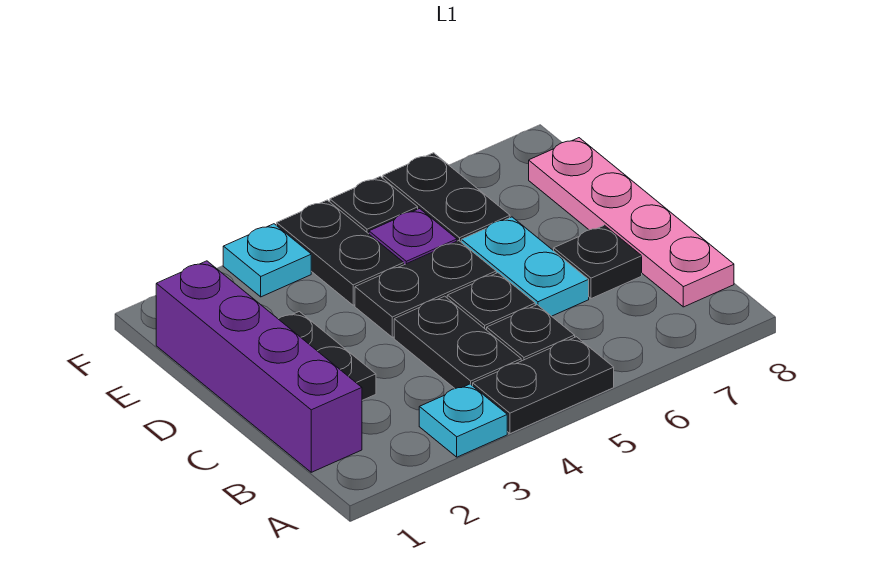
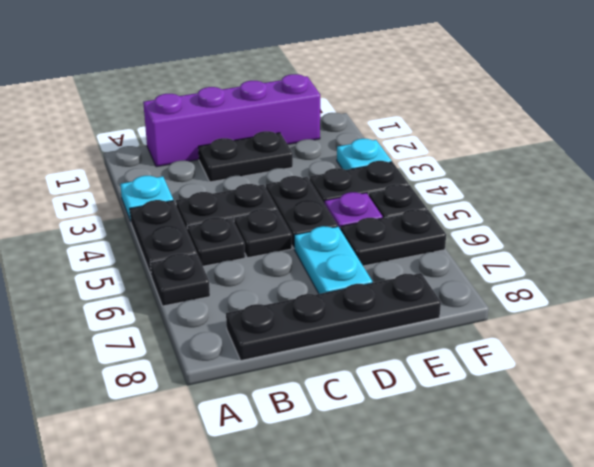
pink plate B8:E8 level 1 -> black plate B8:E8 level 1
cyan plate C6:D6 level 1 -> cyan plate D6:D7 level 1
black plate C7 level 1 -> black plate A6 level 1

